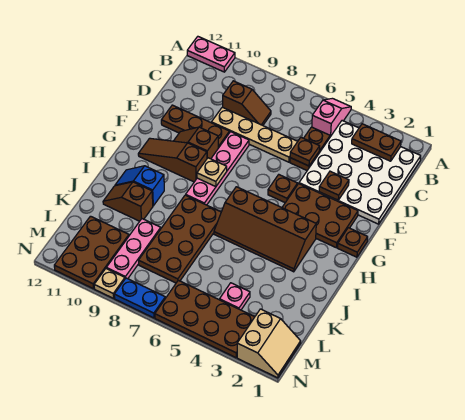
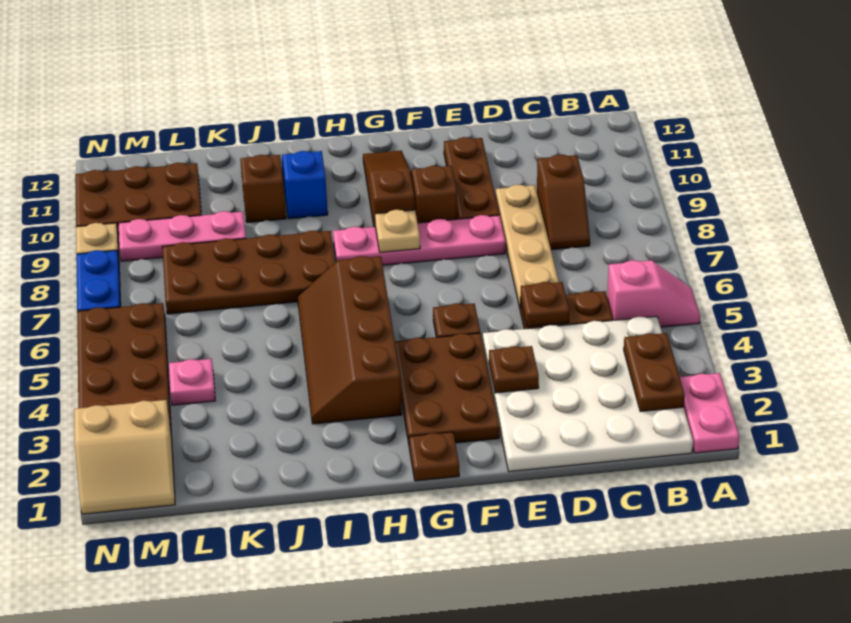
pink plate A11:A12 level 1 -> pink plate A1:A2 level 1

